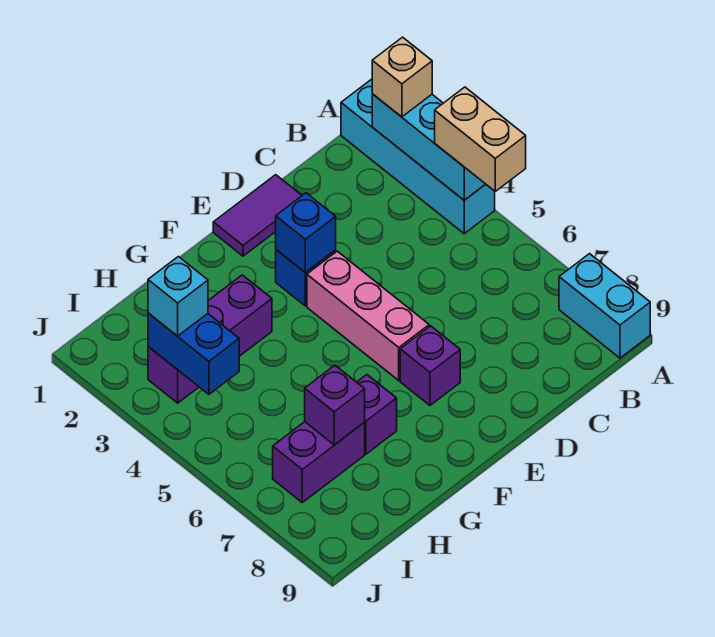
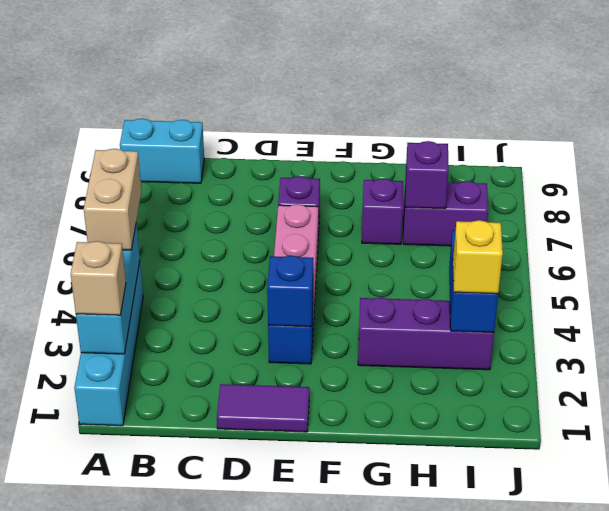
cyan brick A8:A9 level 1 -> cyan brick A9:B9 level 1
cyan brick I3 level 3 -> yellow brick I3 level 3

